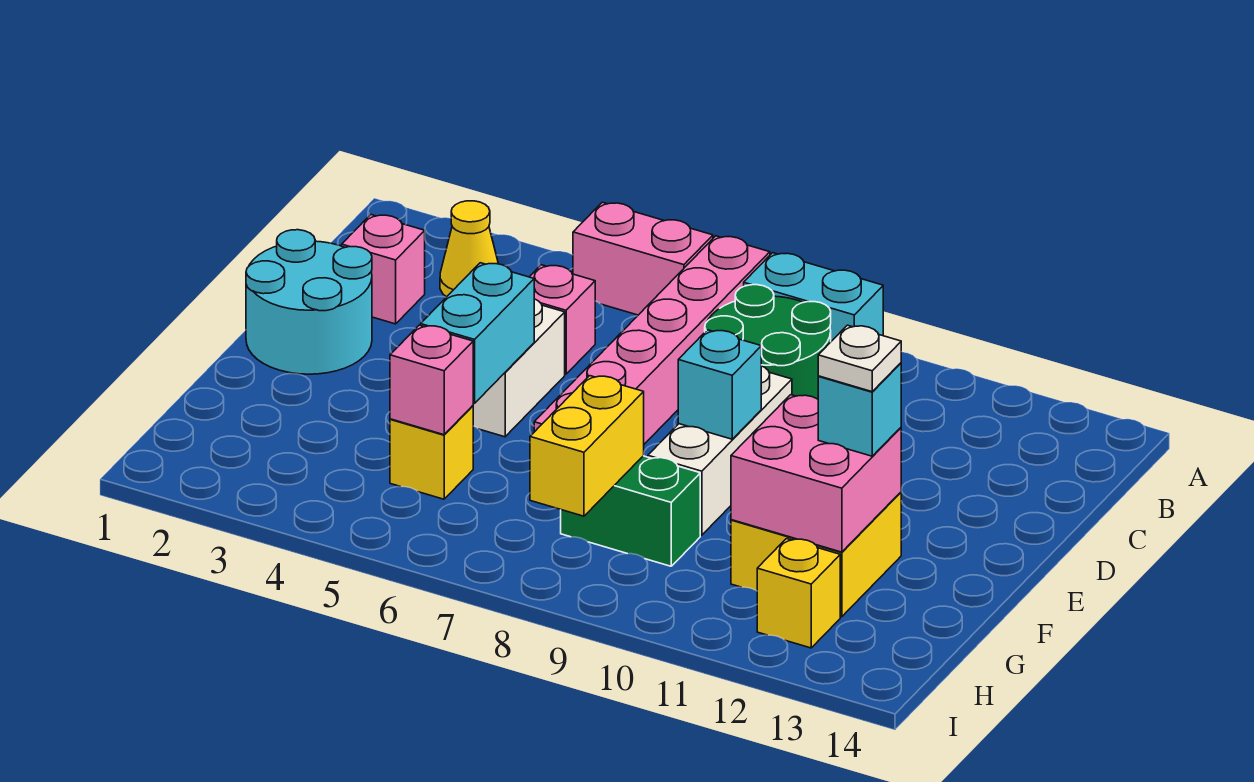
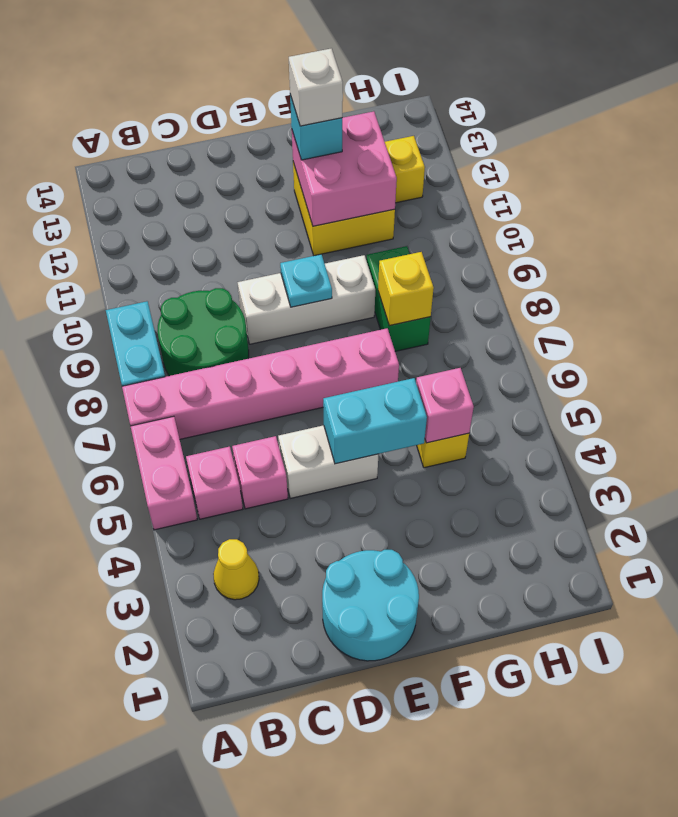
pink brick C2 level 1 -> pink brick B5 level 1
cyan brick E9 level 2 -> cyan plate E9 level 2
white plate F12 level 4 -> white brick F12 level 4
yellow brick G8:H8 level 2 -> yellow brick G8 level 2

